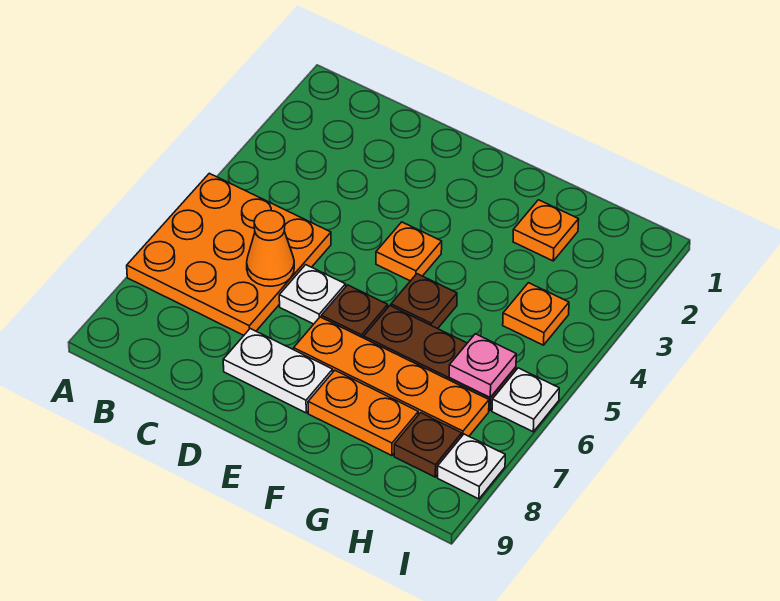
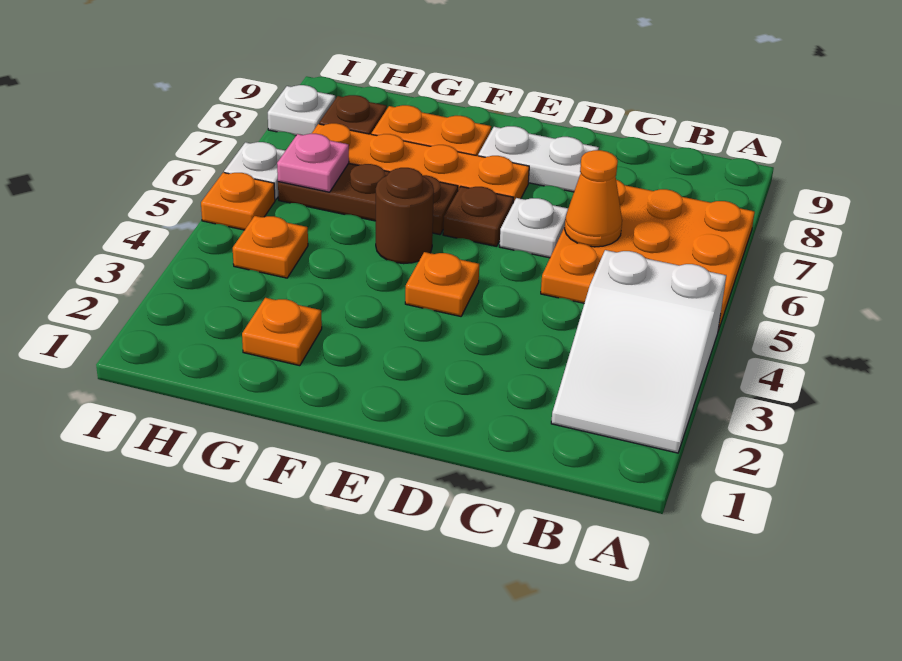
none -> white slope A2:B4 level 1 top 4
brown plate F5 level 1 -> brown round brick F5 level 1
none -> orange plate I5 level 1

